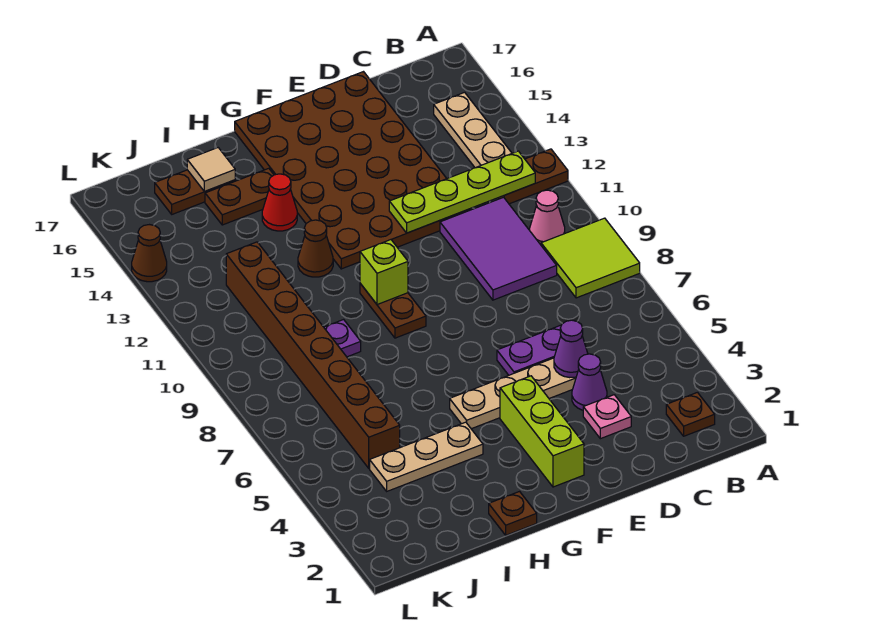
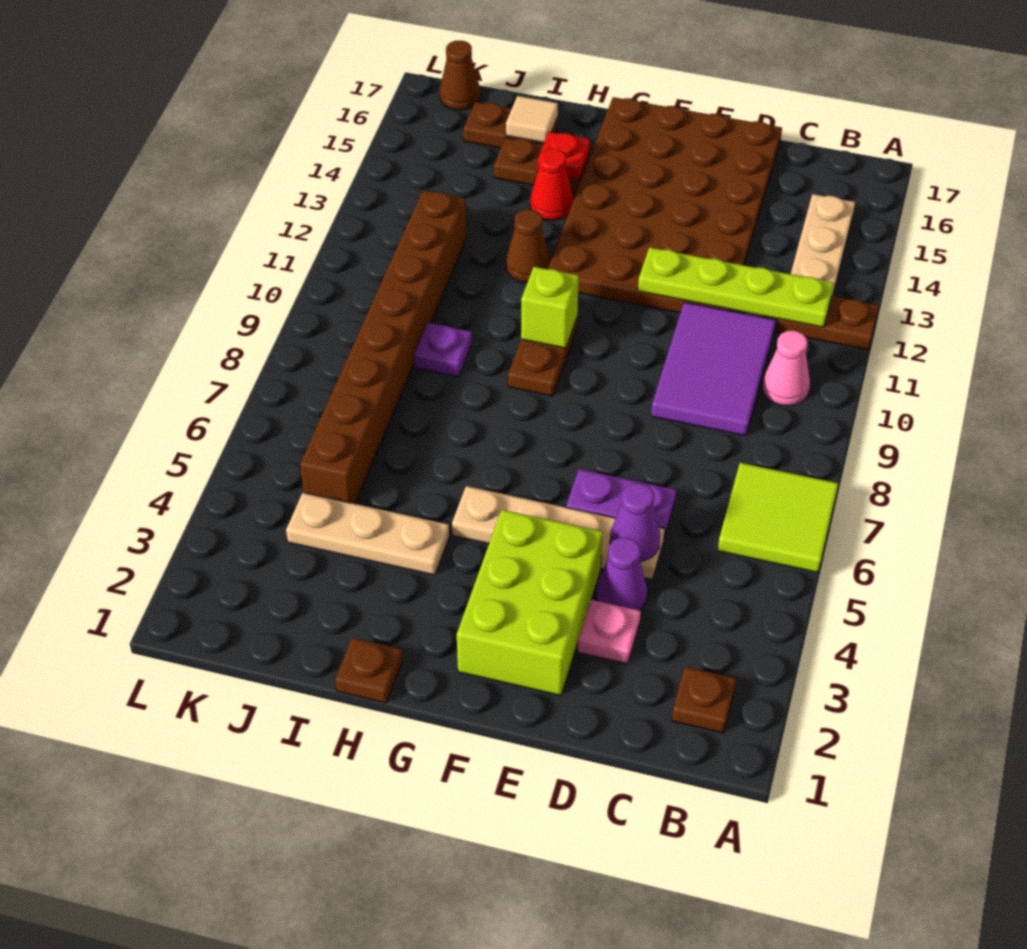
lime tile A8:B9 level 1 -> lime tile A6:B7 level 1
lime brick F2:F4 level 1 -> lime brick E2:F4 level 1
none -> red plate H15 level 2
brown cone L14 level 1 -> brown cone K17 level 1

